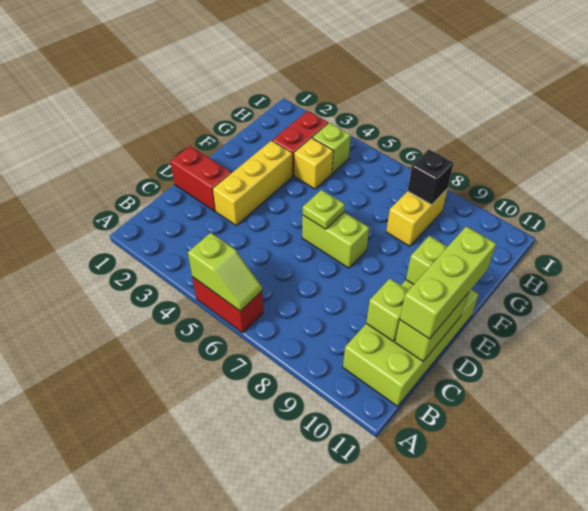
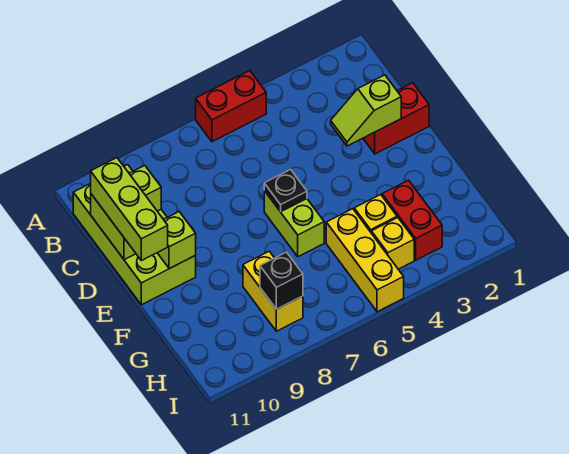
lime slope A5:A6 level 2 top 5 -> lime slope D2:D3 level 2 top 2
yellow brick D3:F3 level 1 -> yellow brick G5:I5 level 1
lime brick E6:E7 level 1 -> lime brick E6:F6 level 1
lime plate E6 level 2 -> black plate E6 level 2
lime brick H4 level 1 -> yellow brick H4 level 1

